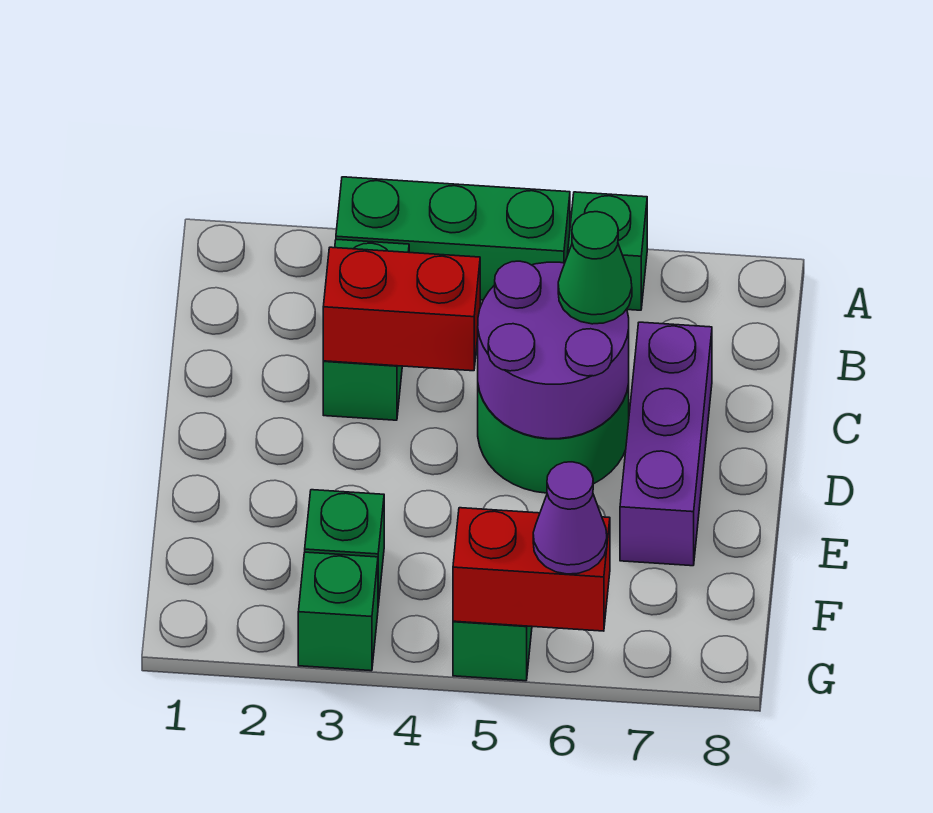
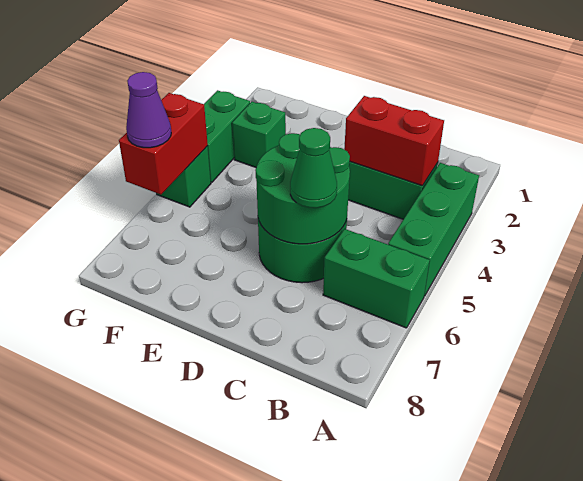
green brick A6 level 1 -> green brick A6:B6 level 1
red brick C3:C4 level 2 -> red brick B3:C3 level 2
purple round brick C5:D6 level 2 -> green round brick C5:D6 level 2
purple brick C7:E7 level 1 -> none
green brick G3 level 1 -> green brick G3:G4 level 1

